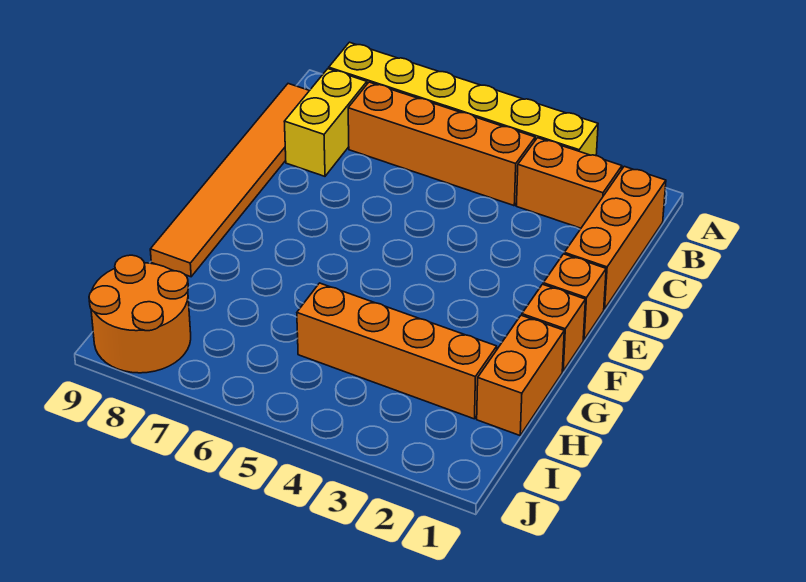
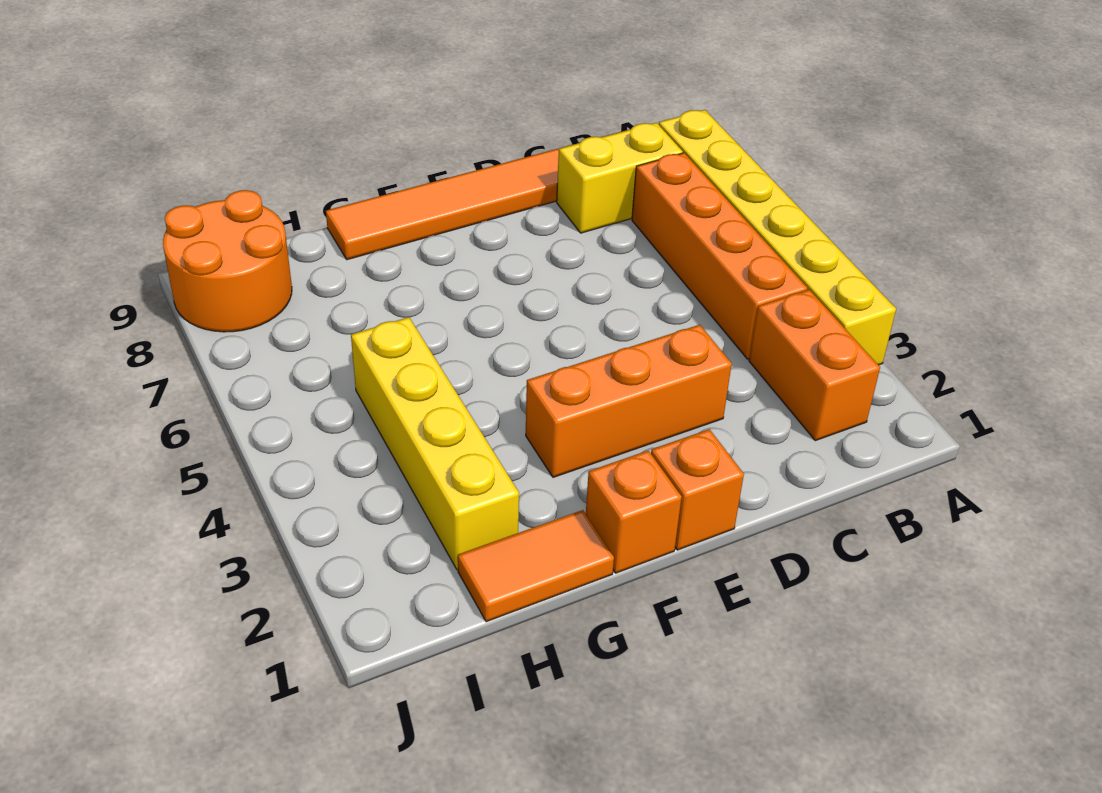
orange brick B1:D1 level 1 -> orange brick D3:F3 level 1
orange brick G1:H1 level 1 -> orange tile G1:H1 level 1
orange brick H2:H5 level 1 -> yellow brick H2:H5 level 1

